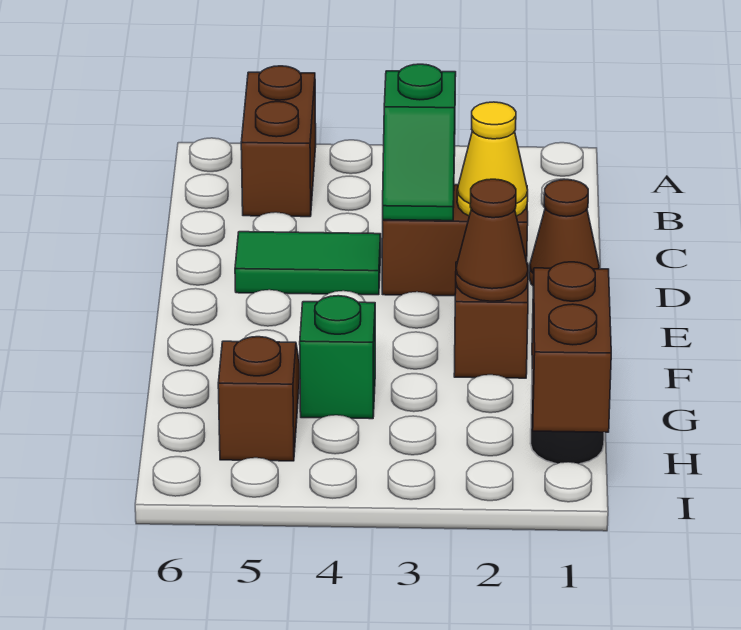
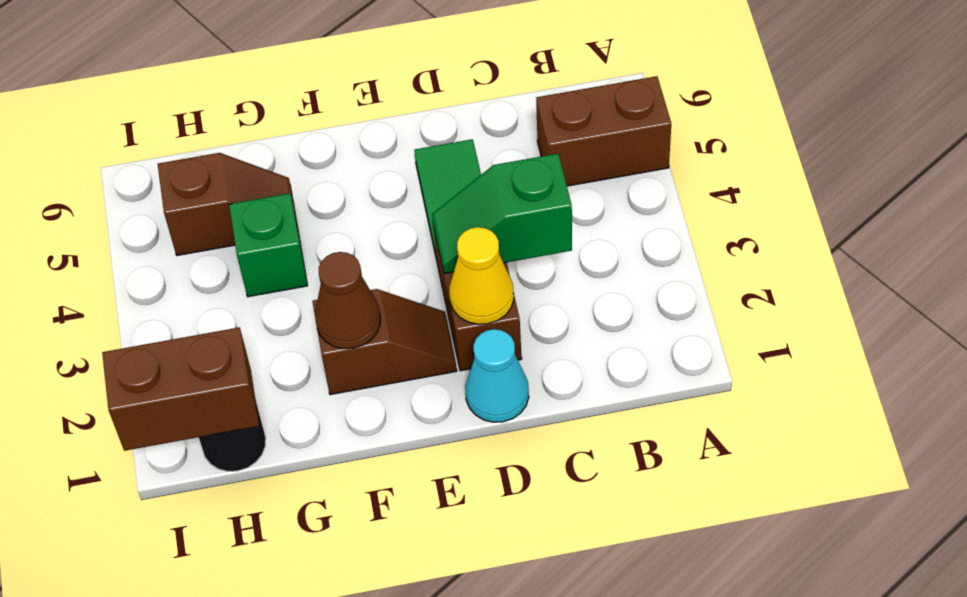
brown cone D1 level 1 -> cyan cone D1 level 1

